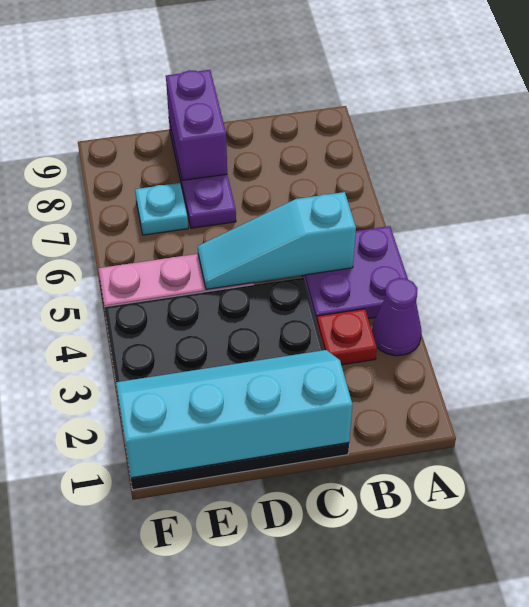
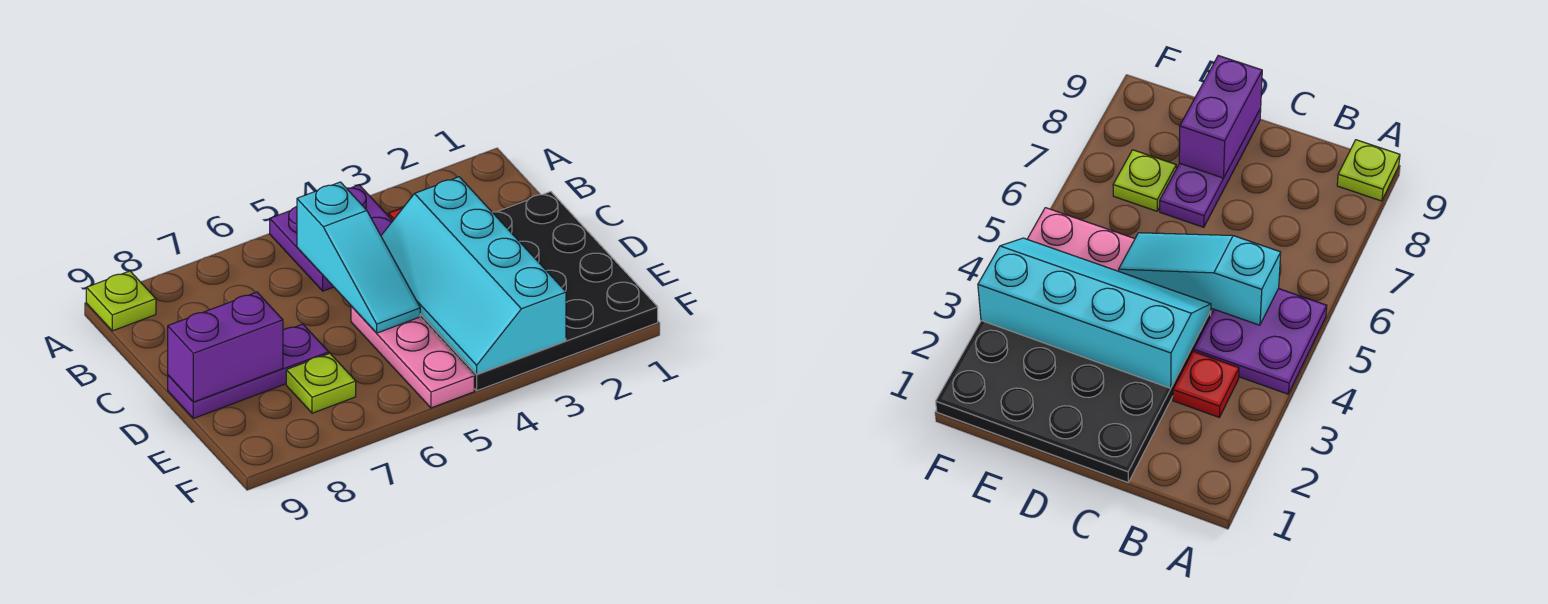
purple cone A3 level 1 -> none
none -> lime plate A9 level 1
cyan slope C1:F2 level 2 top 1 -> cyan slope C3:F4 level 2 top 3
cyan plate E7 level 1 -> lime plate E7 level 1

